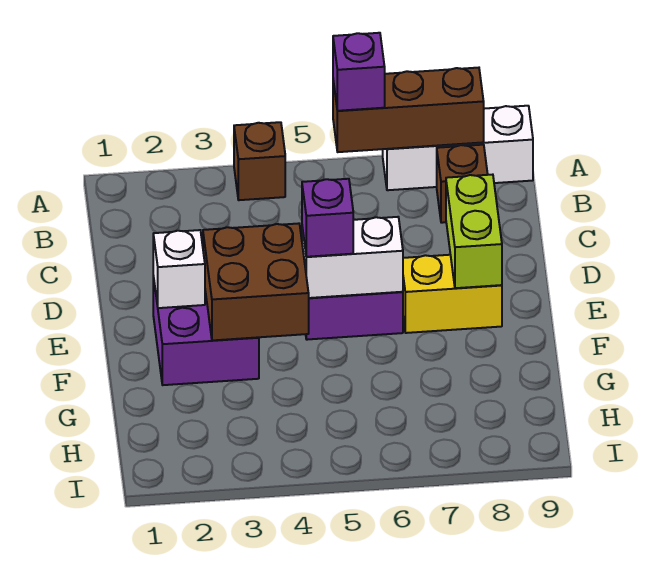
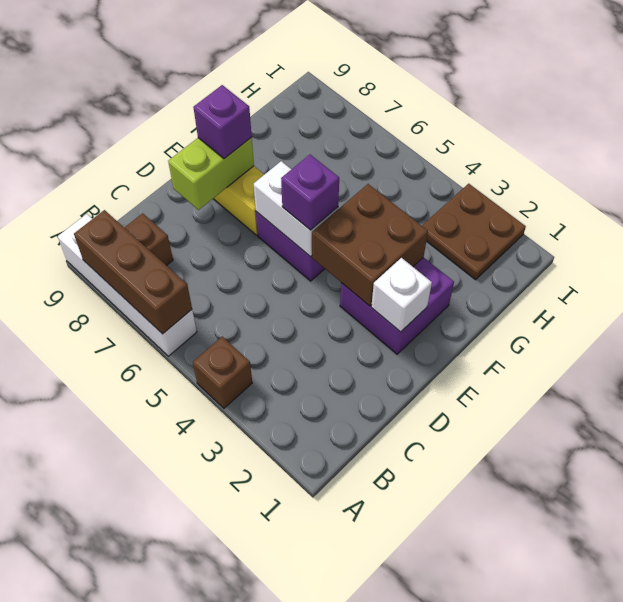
purple brick A6 level 3 -> purple brick E8 level 3
white brick A7:A9 level 1 -> white brick A6:A9 level 1
none -> brown plate H2:I3 level 1

